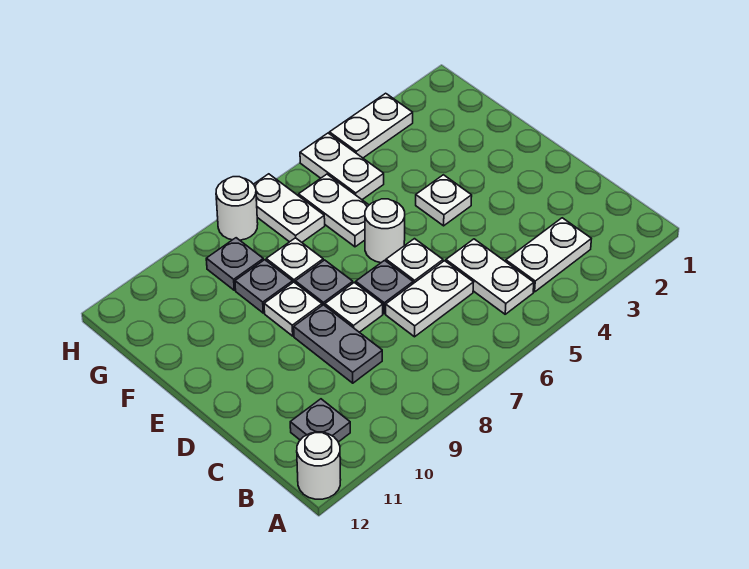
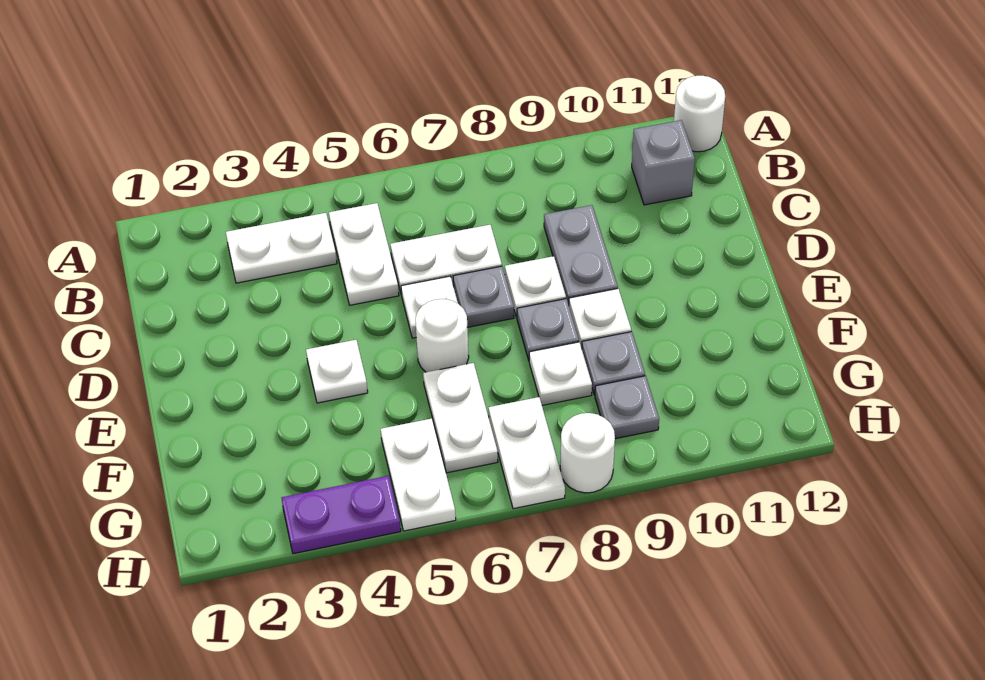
grey plate B11 level 1 -> grey brick B11 level 1
white plate H3:H4 level 1 -> purple plate H3:H4 level 1

